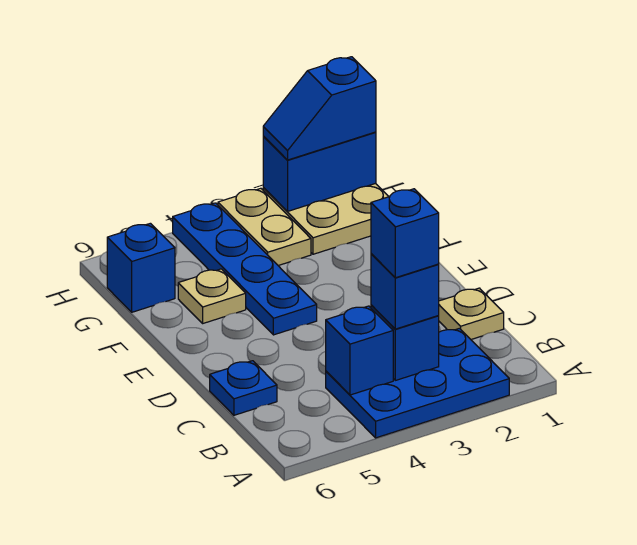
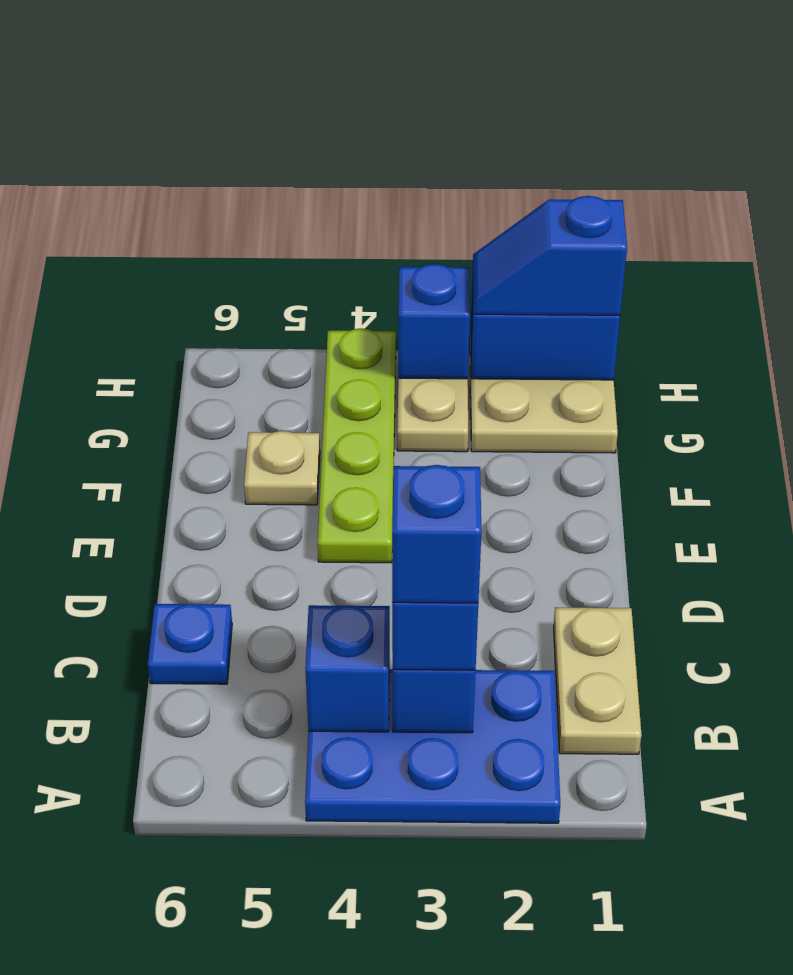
tan plate C1 level 1 -> tan plate B1:C1 level 1
blue plate E4:H4 level 1 -> lime plate E4:H4 level 1
blue brick G6 level 1 -> blue brick H3 level 2

